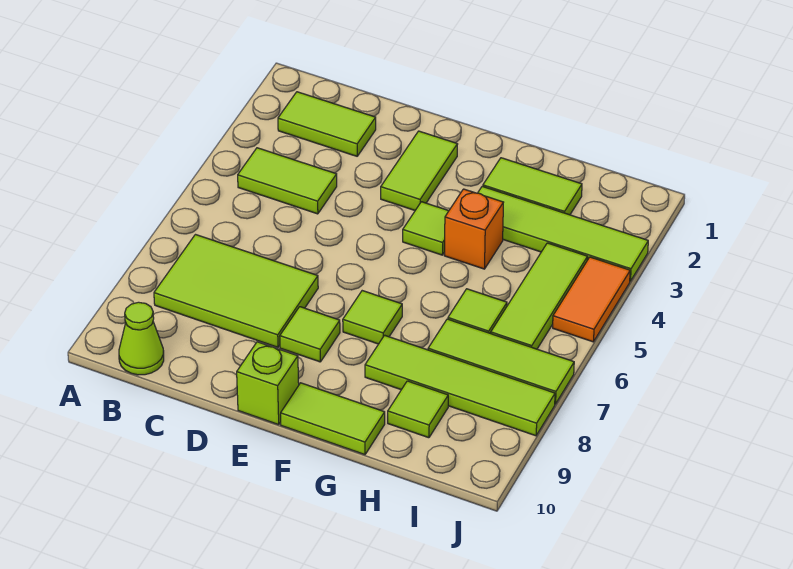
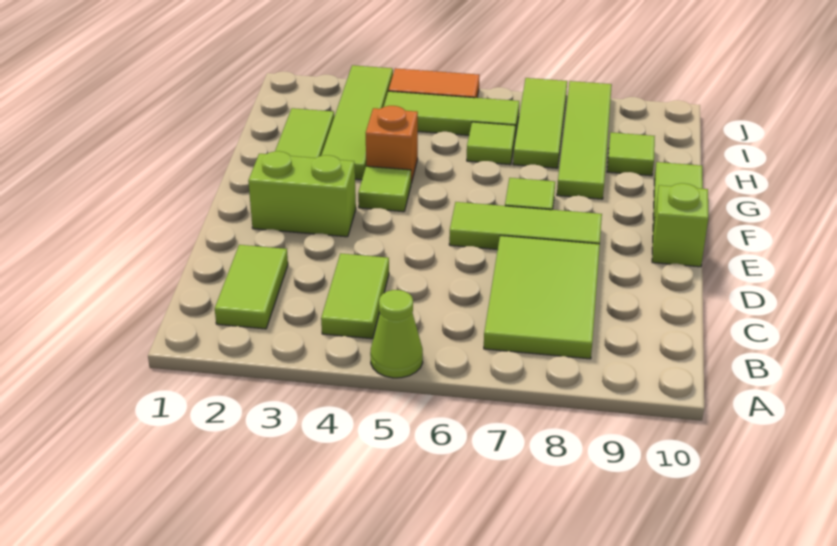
lime cone B10 level 1 -> lime cone A5 level 1
lime tile E2:E3 level 1 -> lime brick E2:E3 level 1
lime tile E8 level 1 -> lime tile E6:E8 level 1

